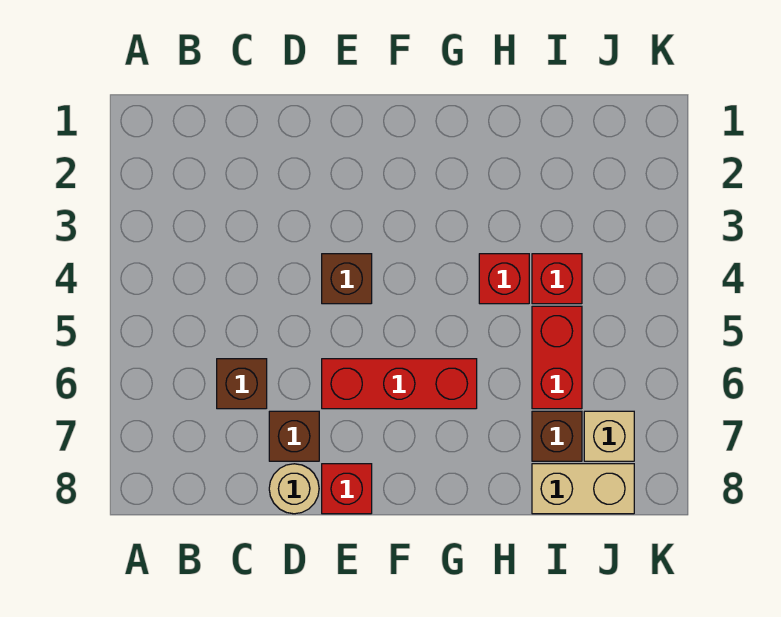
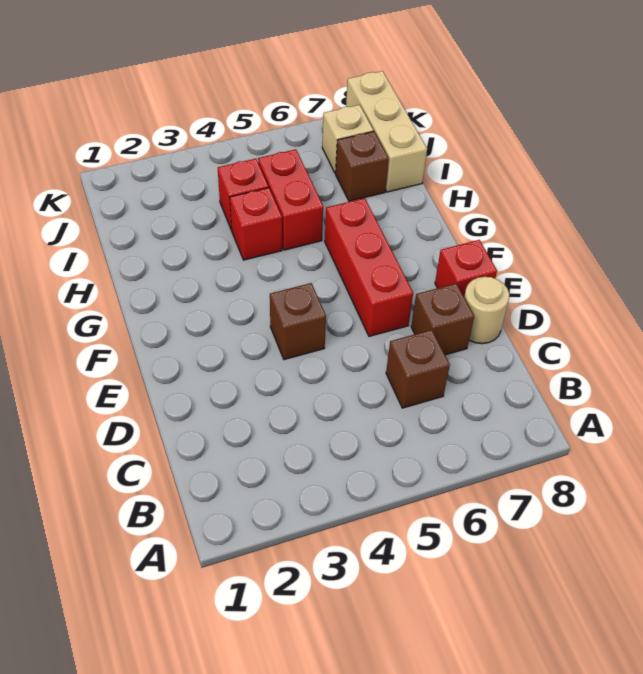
red brick I5:I6 level 1 -> red brick H5:I5 level 1
tan brick I8:J8 level 1 -> tan brick I8:K8 level 1

